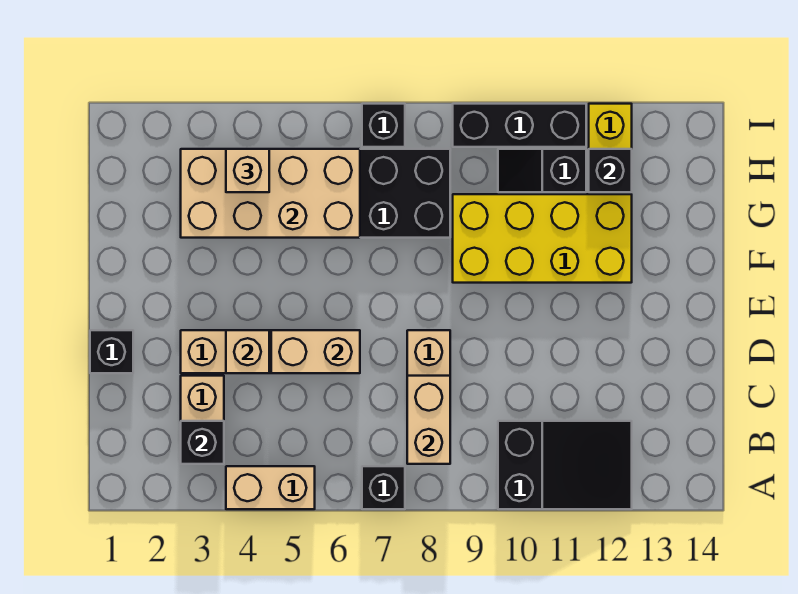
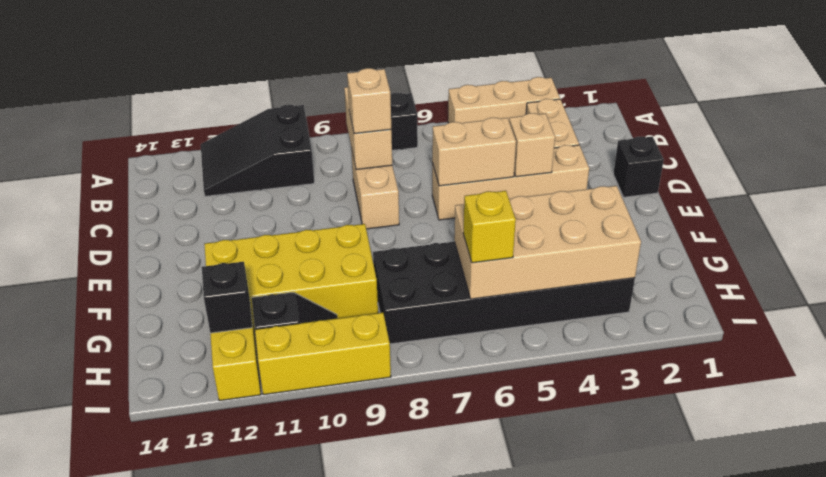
tan brick A4:A5 level 1 -> tan brick A3:A5 level 1
black brick B3 level 2 -> none
tan brick H4 level 3 -> tan brick C8 level 3
none -> yellow brick H6 level 3
black brick I7 level 1 -> none
black brick I9:I11 level 1 -> yellow brick I9:I11 level 1

